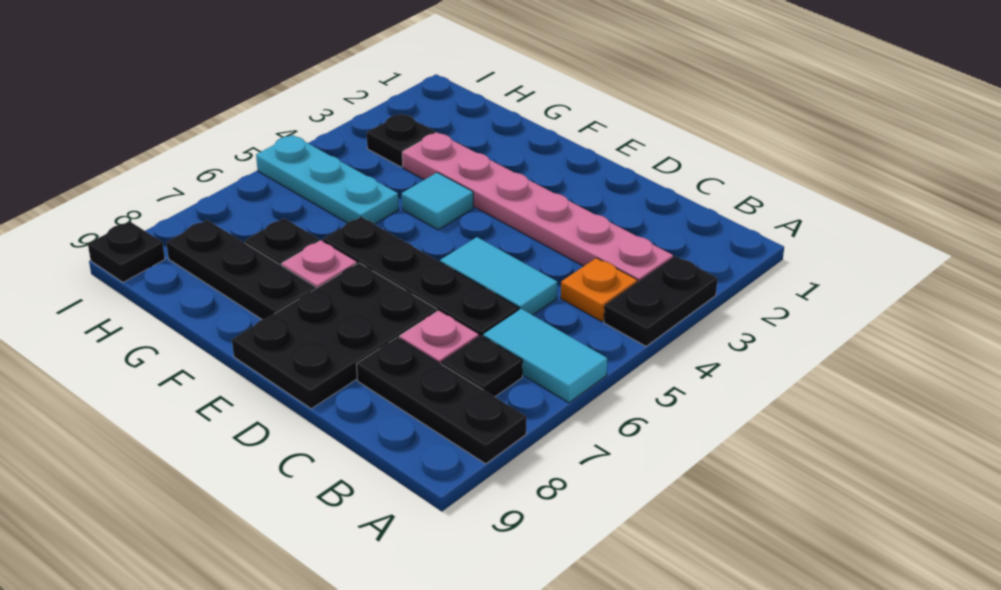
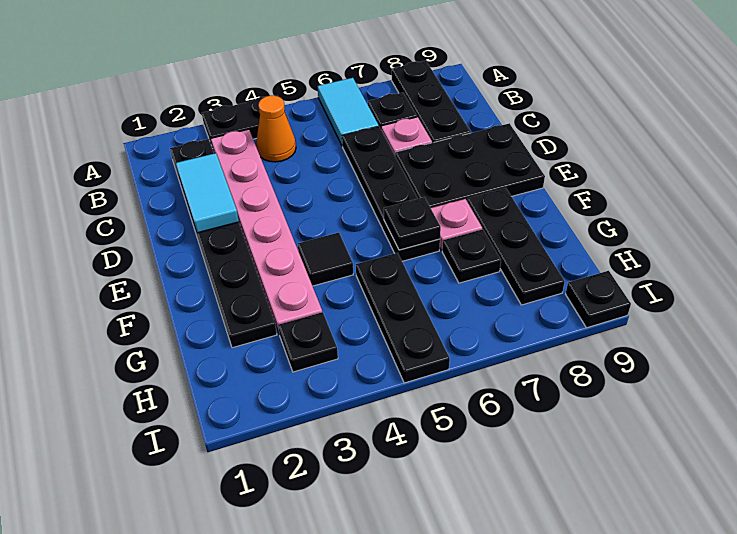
none -> black plate B2:G2 level 1
orange plate B4 level 1 -> orange cone B4 level 1
cyan tile C5:D5 level 1 -> cyan tile C2:D2 level 2
cyan tile F4 level 1 -> black tile F4 level 1
none -> black plate F6 level 2
cyan plate G5:I5 level 1 -> black plate G5:I5 level 1

